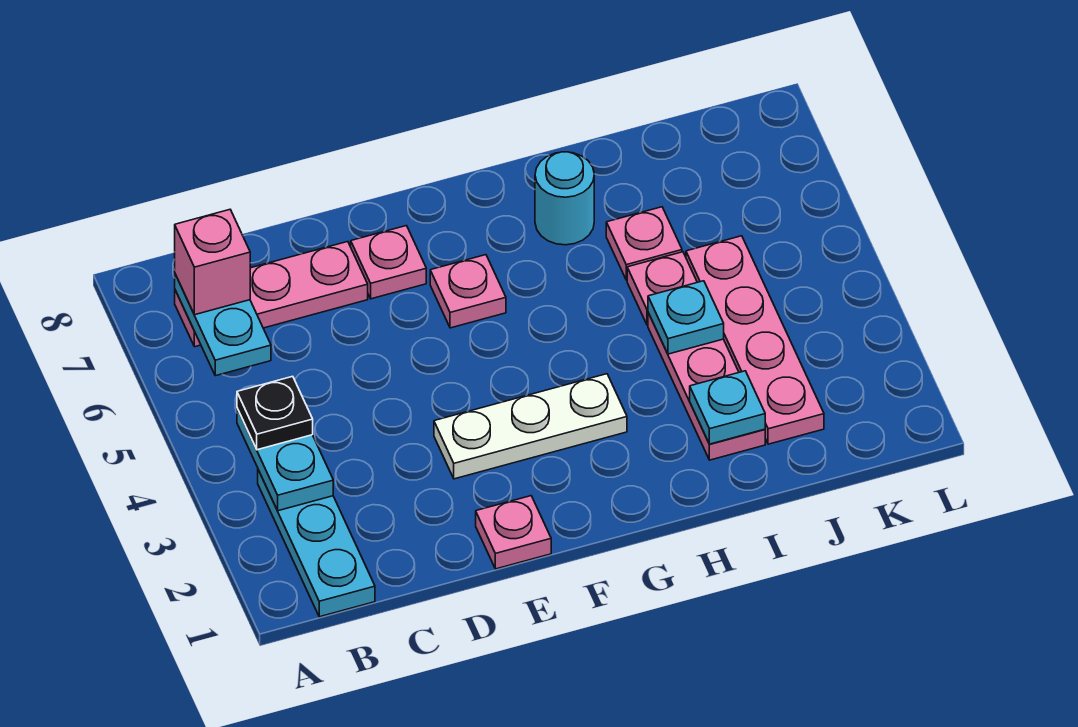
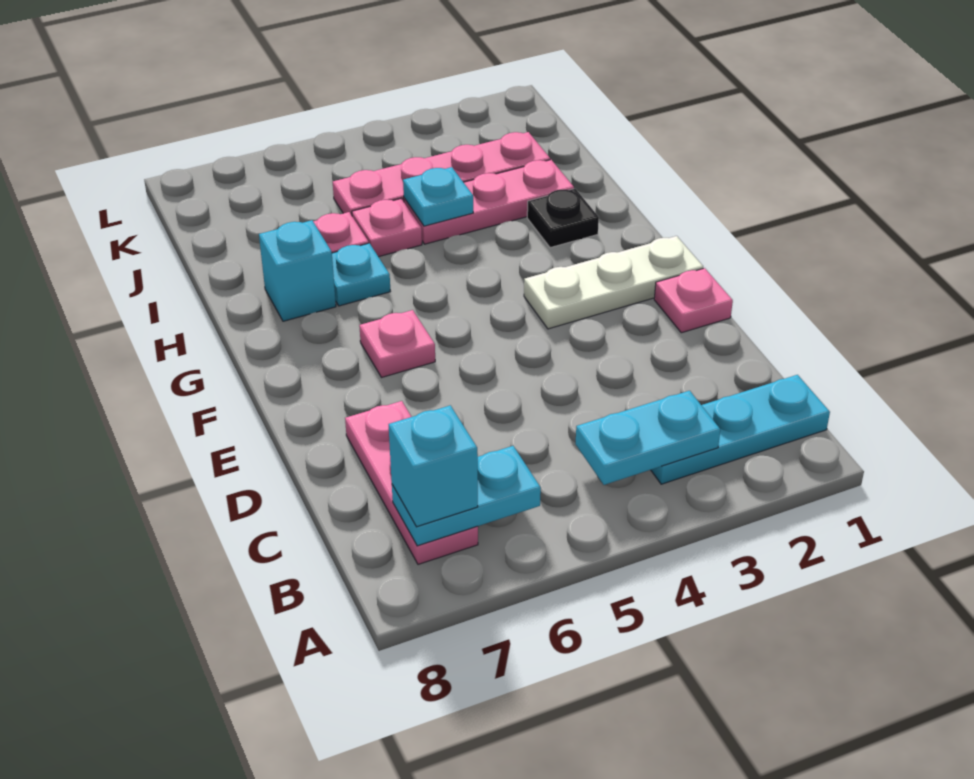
black plate B4 level 3 -> black plate H2 level 1
pink brick B7 level 3 -> cyan brick B7 level 3
white plate E3:G3 level 1 -> white plate F1:F3 level 1
pink plate E7 level 1 -> none
cyan round brick H7 level 1 -> cyan brick H7 level 1
cyan plate I2 level 2 -> cyan plate H6 level 1

